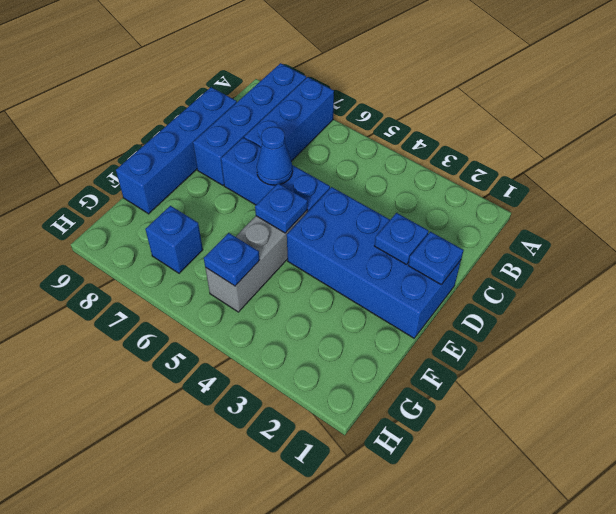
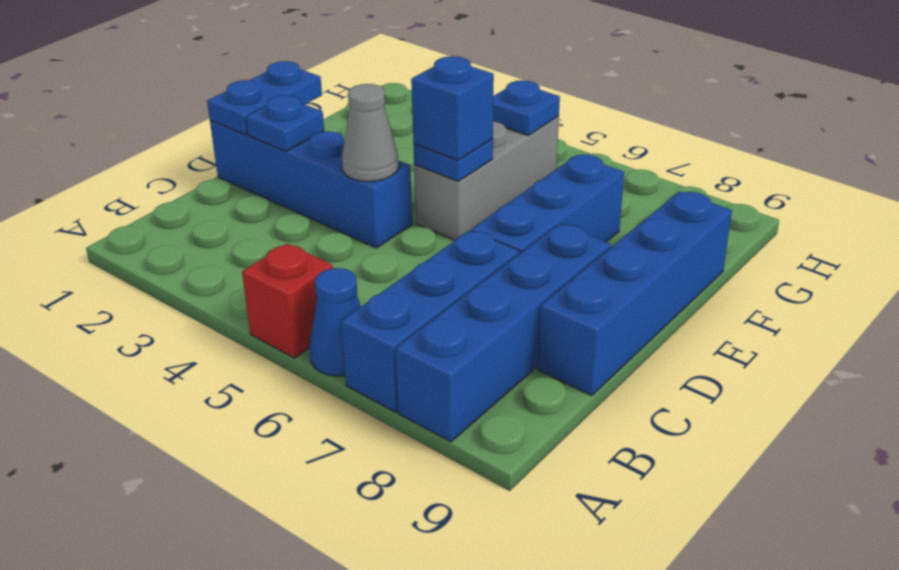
none -> red brick A5 level 1
blue brick D1:E4 level 1 -> blue brick D1:D4 level 1
blue plate D1 level 2 -> blue plate D1:E1 level 2
none -> grey cone D4 level 2
blue brick D5:D7 level 1 -> blue brick D7:F7 level 1
blue cone D6 level 2 -> blue cone A6 level 1
blue brick G7 level 1 -> blue brick E5 level 3

